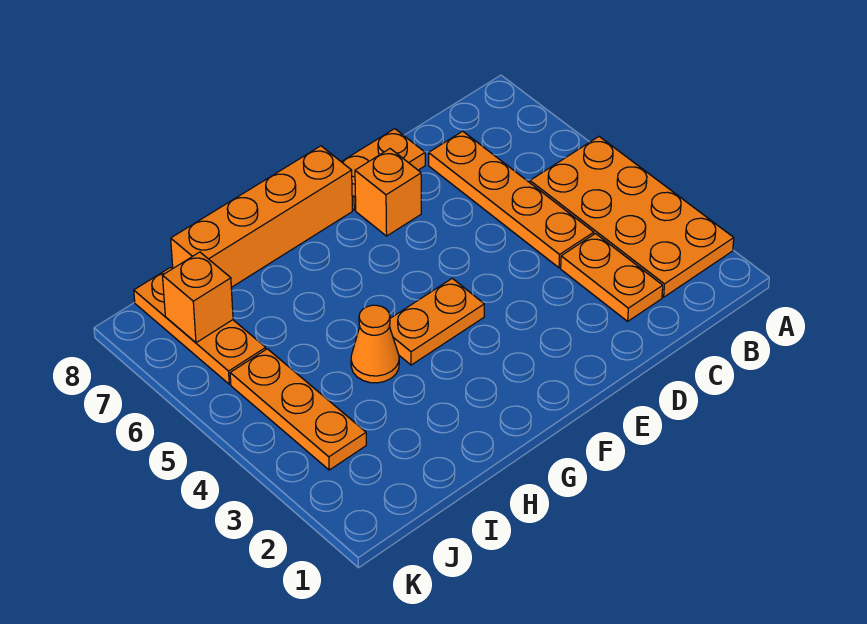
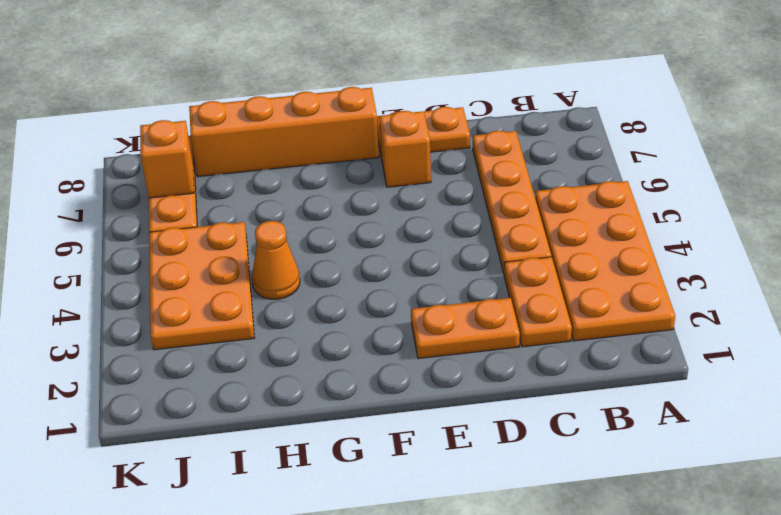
orange plate F4:G4 level 1 -> orange plate D2:E2 level 1
orange plate J3:J5 level 1 -> orange plate I3:J5 level 1

